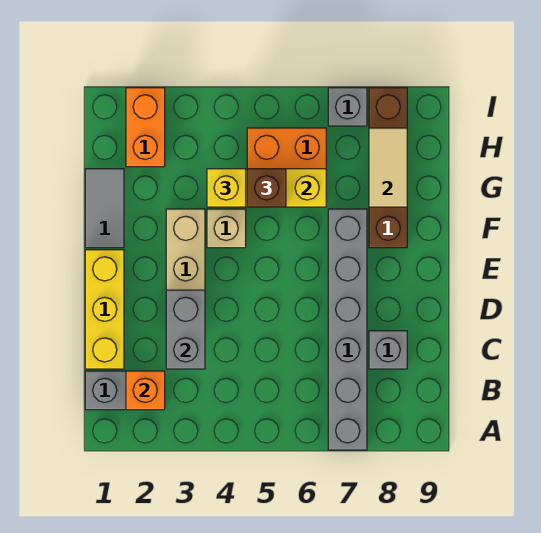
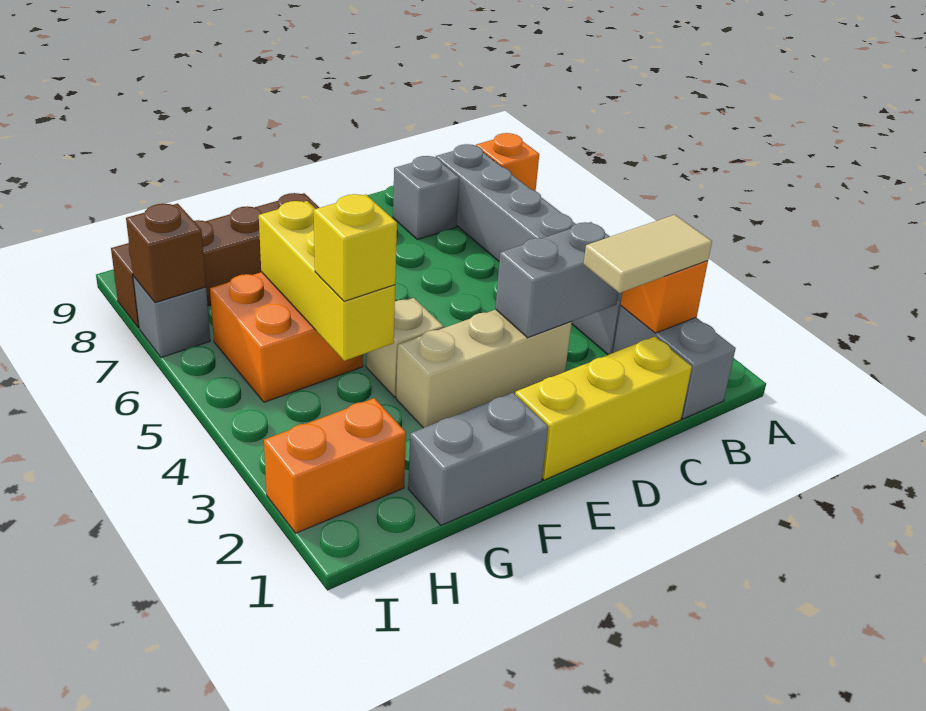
grey brick A7:F7 level 1 -> grey brick B3:B8 level 1
none -> orange brick A8 level 1
grey tile F1:G1 level 1 -> grey brick F1:G1 level 1
brown brick G5 level 3 -> brown brick I7 level 2
tan tile G8:H8 level 2 -> tan tile B2:C2 level 3

